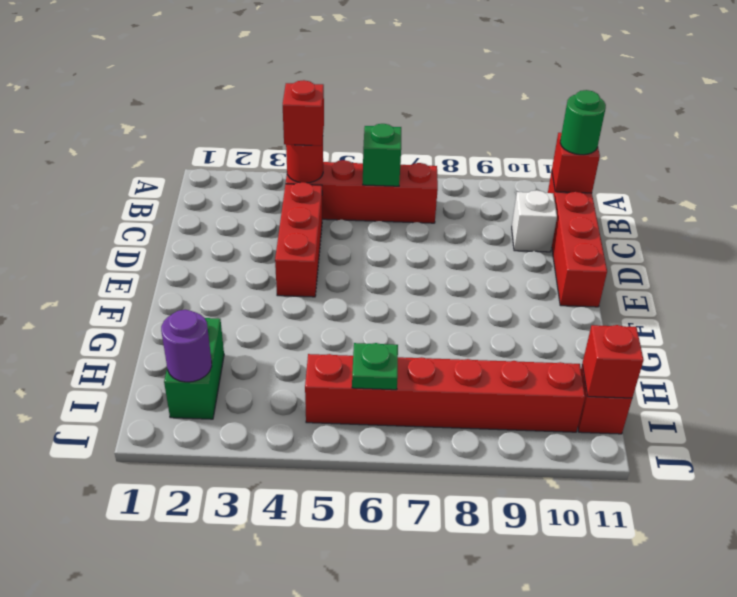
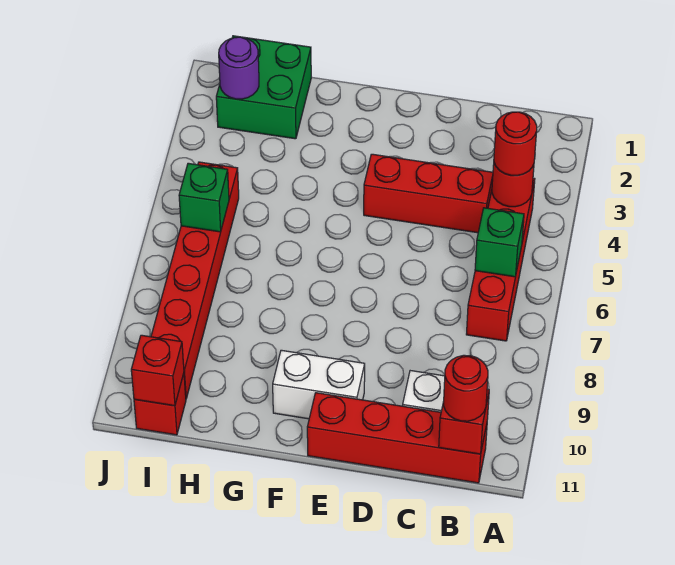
red brick B4 level 3 -> red round brick B4 level 3
green round brick B11 level 3 -> red round brick B11 level 3
none -> white brick E10:F10 level 1
green brick H2:I2 level 1 -> green brick H1:I2 level 1
green plate I6 level 2 -> green brick I6 level 2

